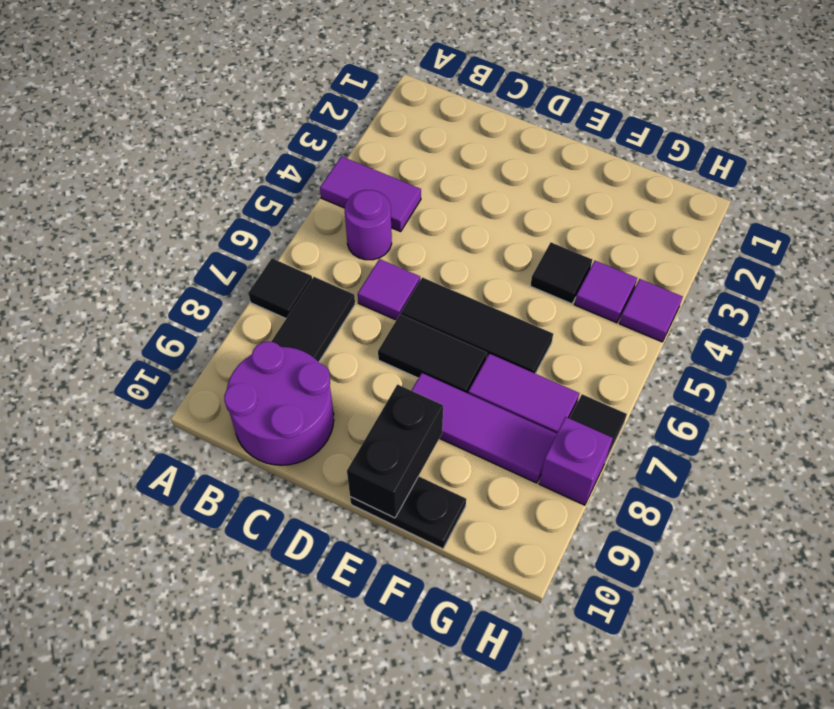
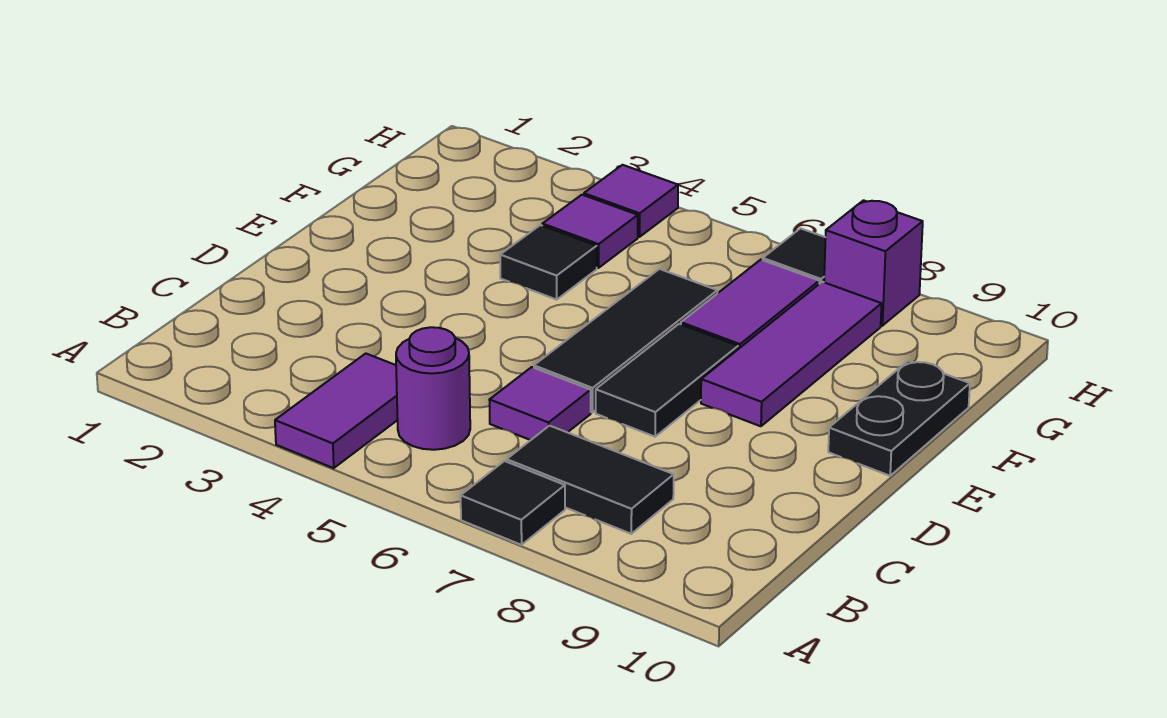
purple round brick B9:C10 level 1 -> none
black brick E9:E10 level 2 -> none

